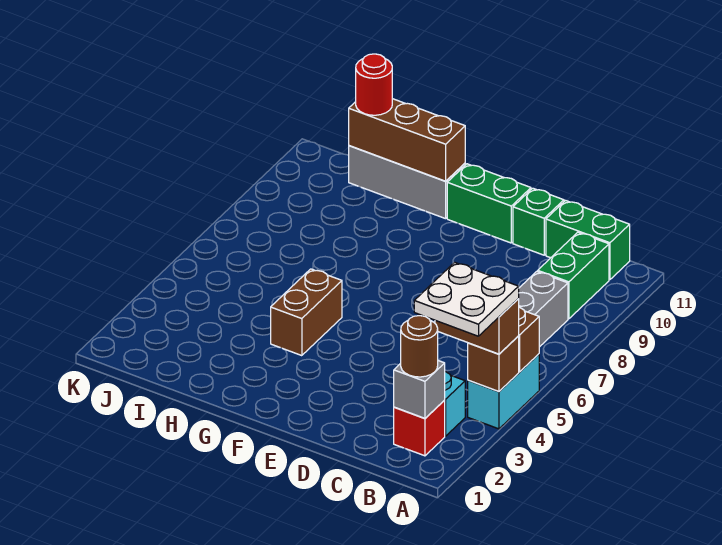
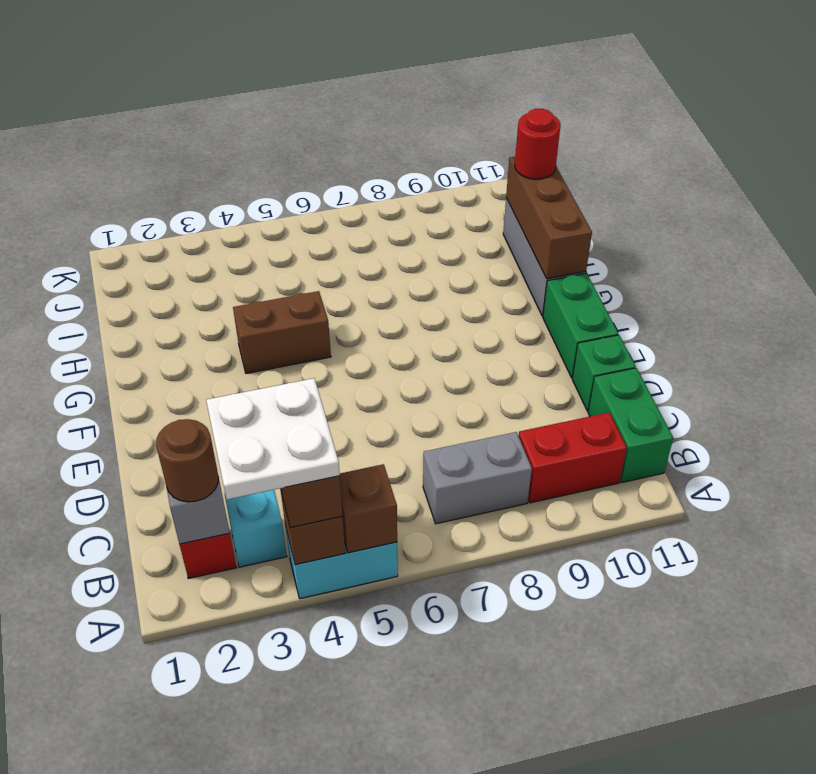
green brick B9:B10 level 1 -> red brick B9:B10 level 1

